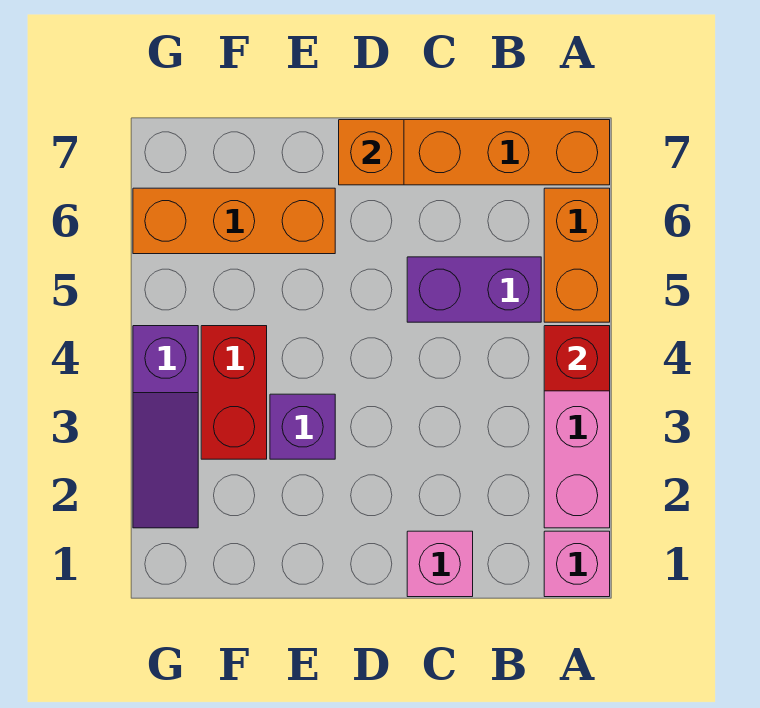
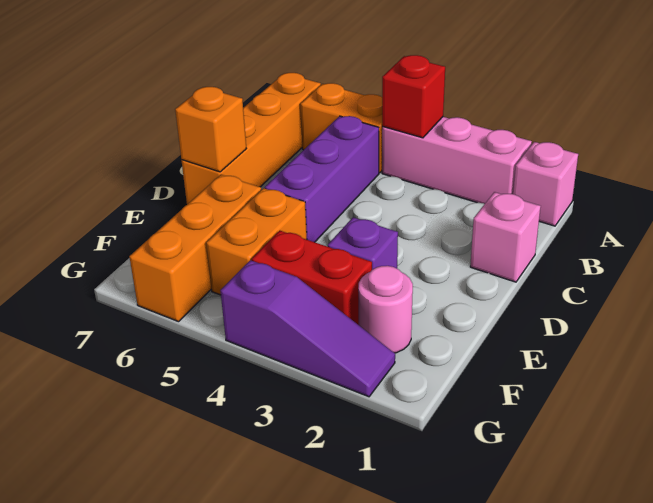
purple brick B5:C5 level 1 -> purple brick B5:D5 level 1
none -> orange brick E5:F5 level 1
none -> pink round brick F2 level 1

